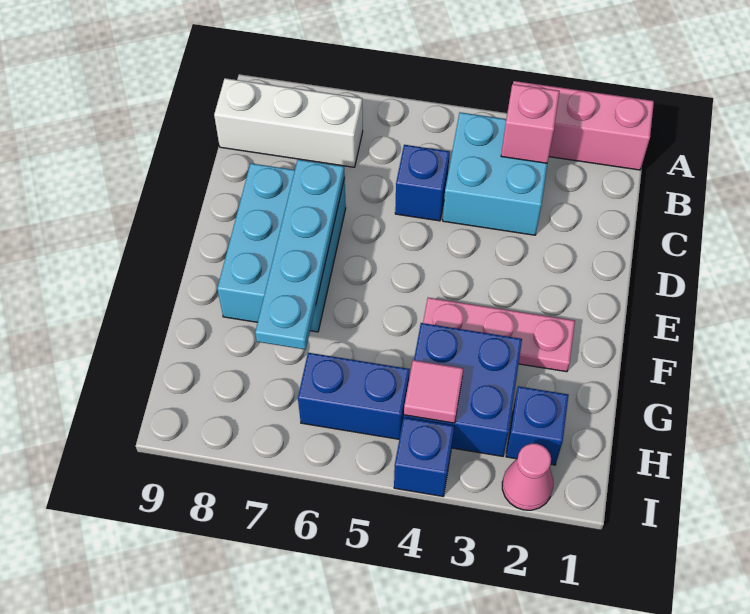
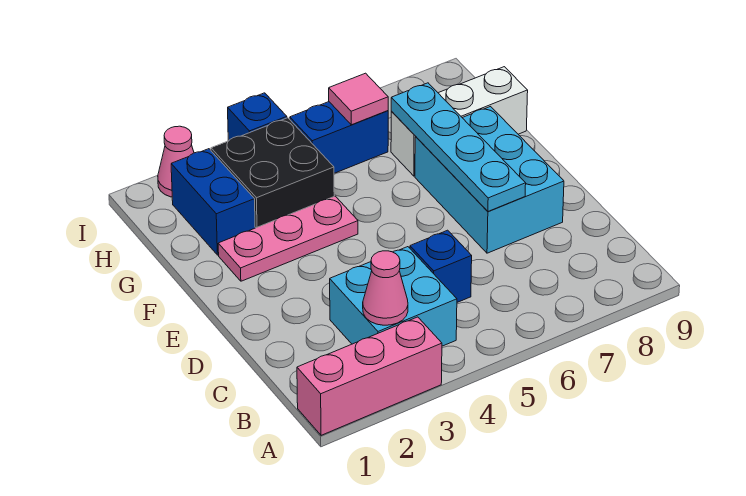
pink brick B3 level 2 -> pink cone B3 level 2
white brick B7:B9 level 1 -> white brick G7:G9 level 1
blue brick G3:H4 level 1 -> black brick G3:H4 level 1
blue brick H2 level 1 -> blue brick G2:H2 level 1
pink tile H4 level 2 -> pink tile H6 level 2

